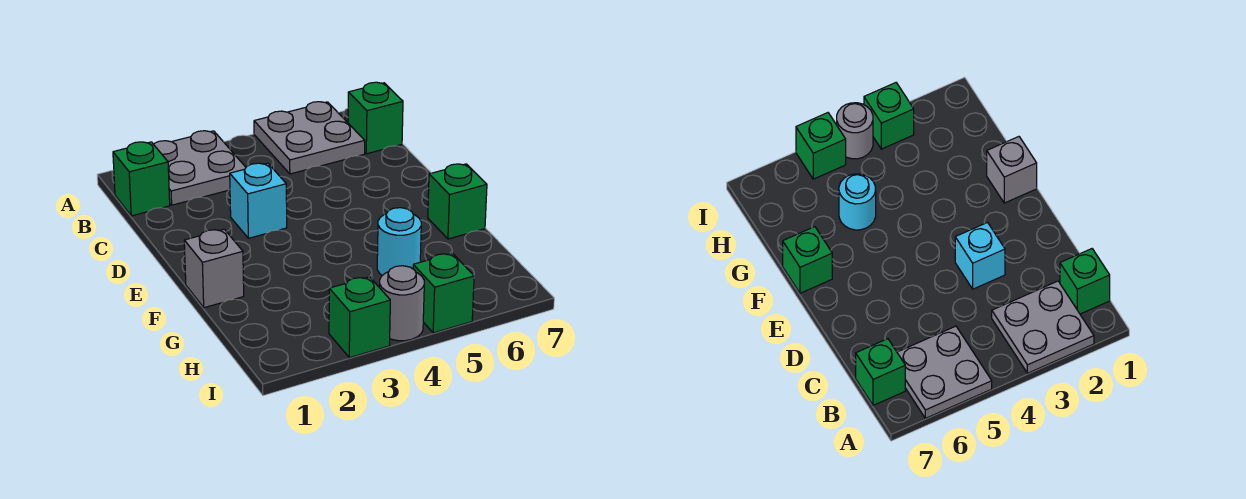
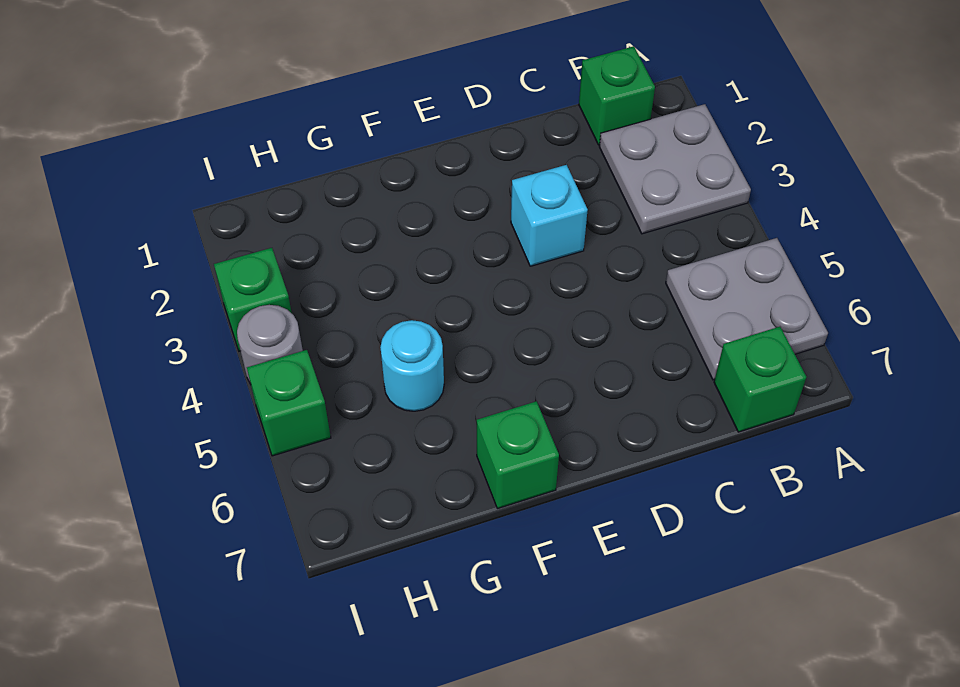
grey brick F1 level 1 -> none

